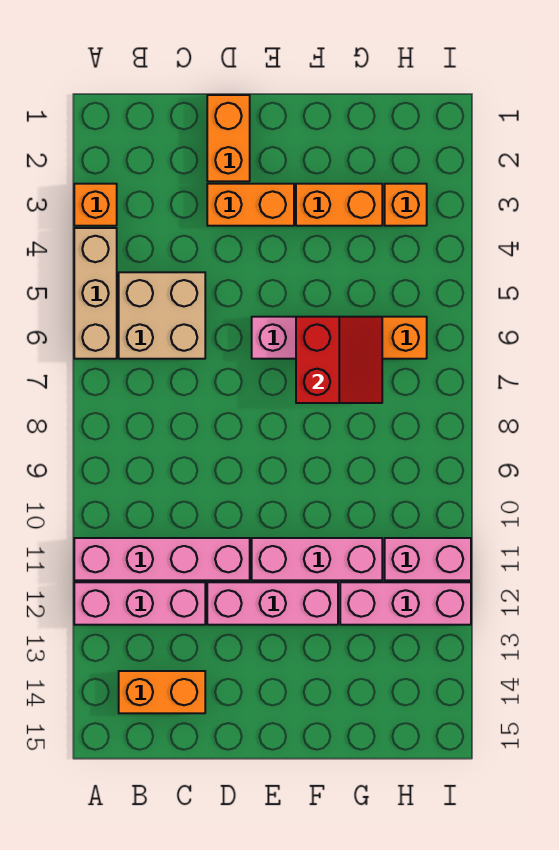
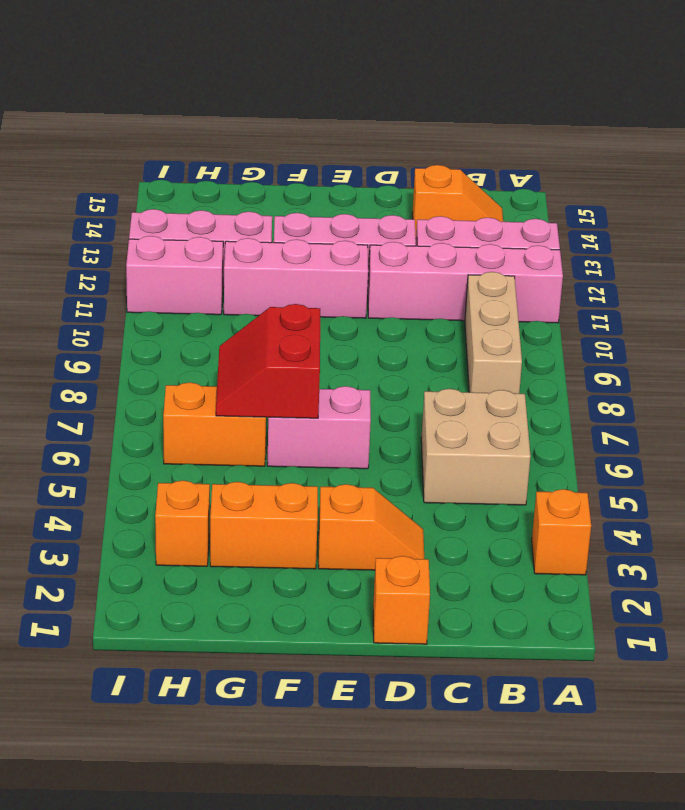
tan brick A4:A6 level 1 -> tan brick B8:B10 level 1
orange brick B14:C14 level 1 -> orange slope B14:C14 level 1 top C
orange brick D1:D2 level 1 -> orange brick D1 level 1
orange brick D3:E3 level 1 -> orange slope D3:E3 level 1 top E

